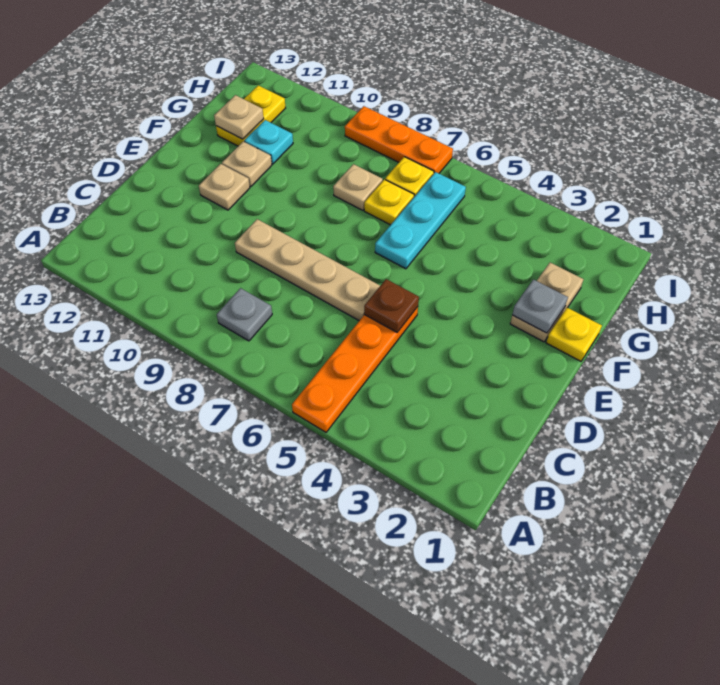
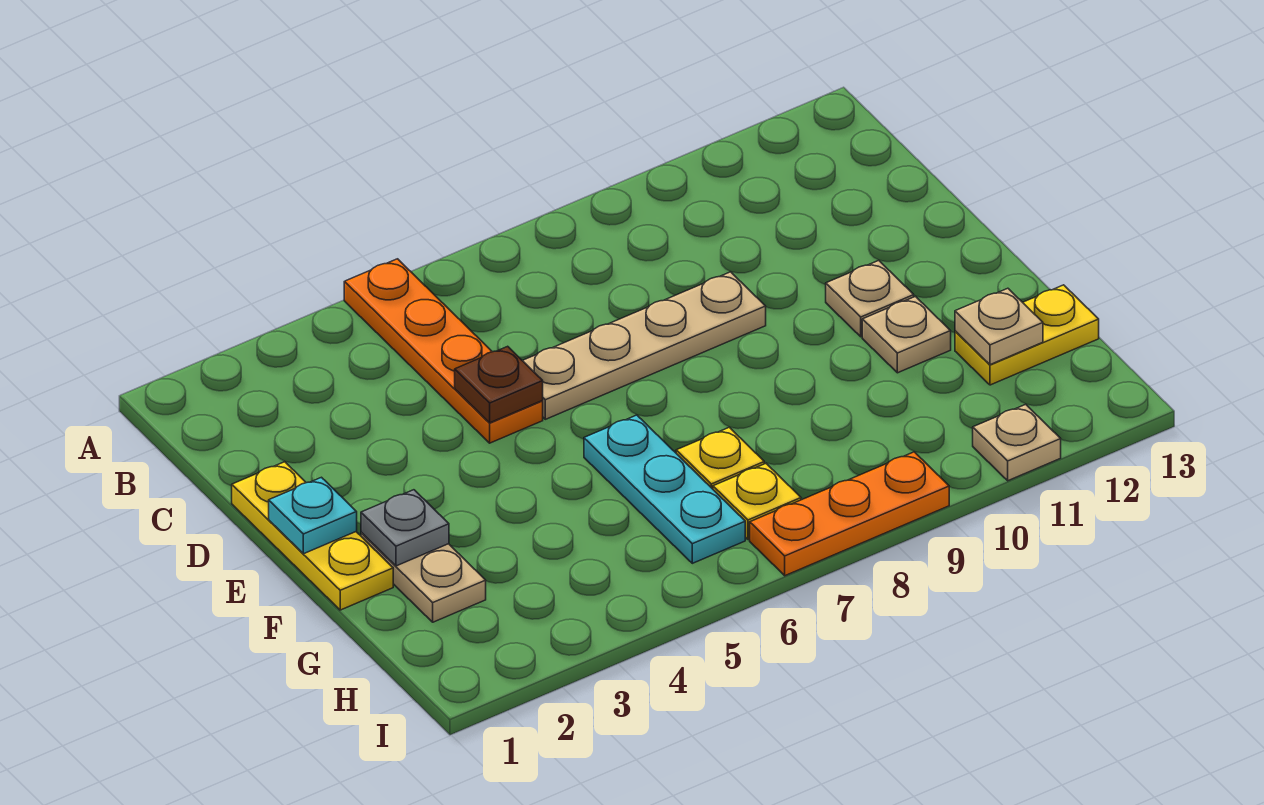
grey plate B8 level 1 -> none
yellow plate F1 level 1 -> yellow plate D1:F1 level 1
tan plate G8 level 1 -> tan plate I11 level 1
cyan plate G11 level 1 -> cyan plate E1 level 2
yellow plate G12:H12 level 1 -> yellow plate G12:G13 level 1

